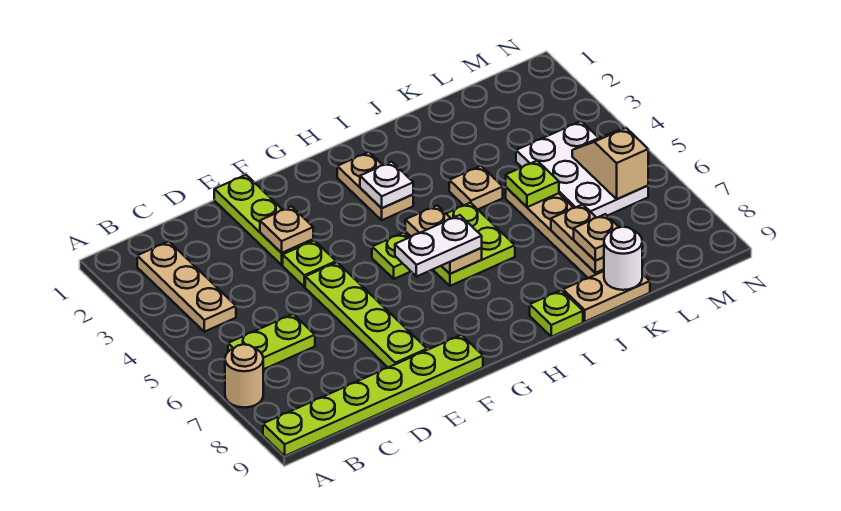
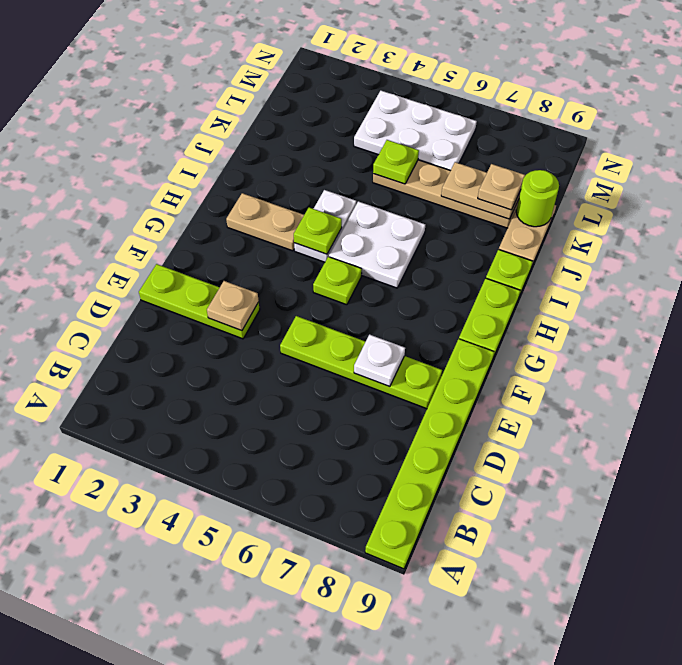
tan round brick A7 level 1 -> none
tan plate B2:B4 level 1 -> none
lime plate B6:C6 level 1 -> lime plate G9:H9 level 1
lime plate E4 level 1 -> lime plate H4 level 2
white plate G6:H6 level 3 -> white plate H4:I4 level 1
white plate H3 level 2 -> white plate E7 level 2
lime plate H5:I6 level 1 -> white plate H5:I6 level 1
tan plate H5:H6 level 2 -> none
tan plate J4 level 1 -> none
white round brick K9 level 2 -> lime round brick K9 level 2
tan slope M5:M6 level 2 top 6 -> none

